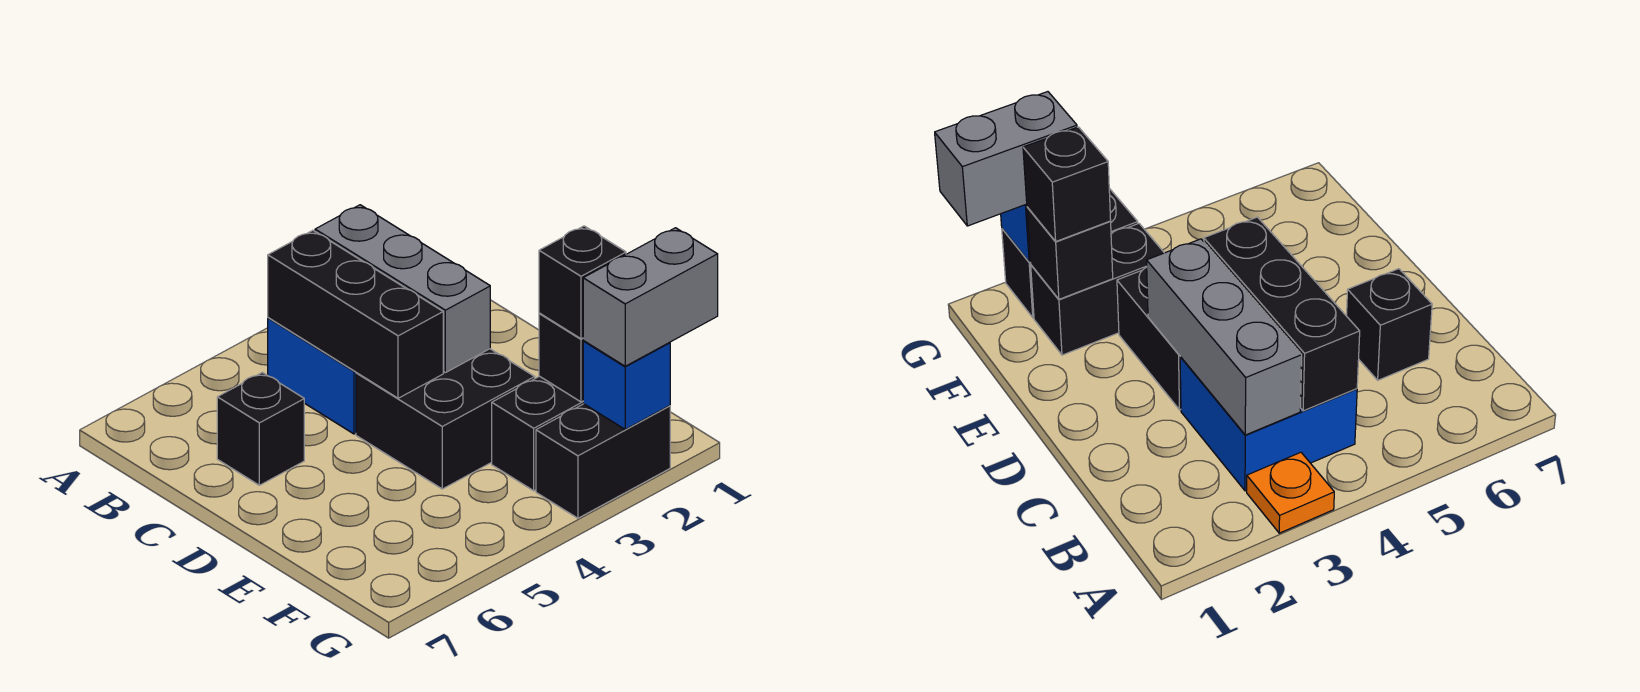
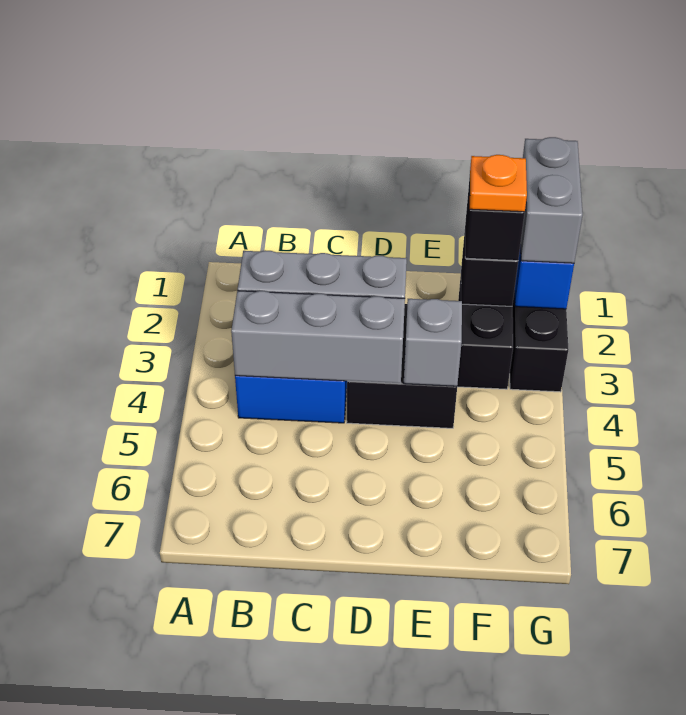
orange plate A3 level 1 -> orange plate F2 level 4
black brick B4:D4 level 2 -> grey brick B4:D4 level 2
black brick C6 level 1 -> none
none -> grey brick E4 level 2

